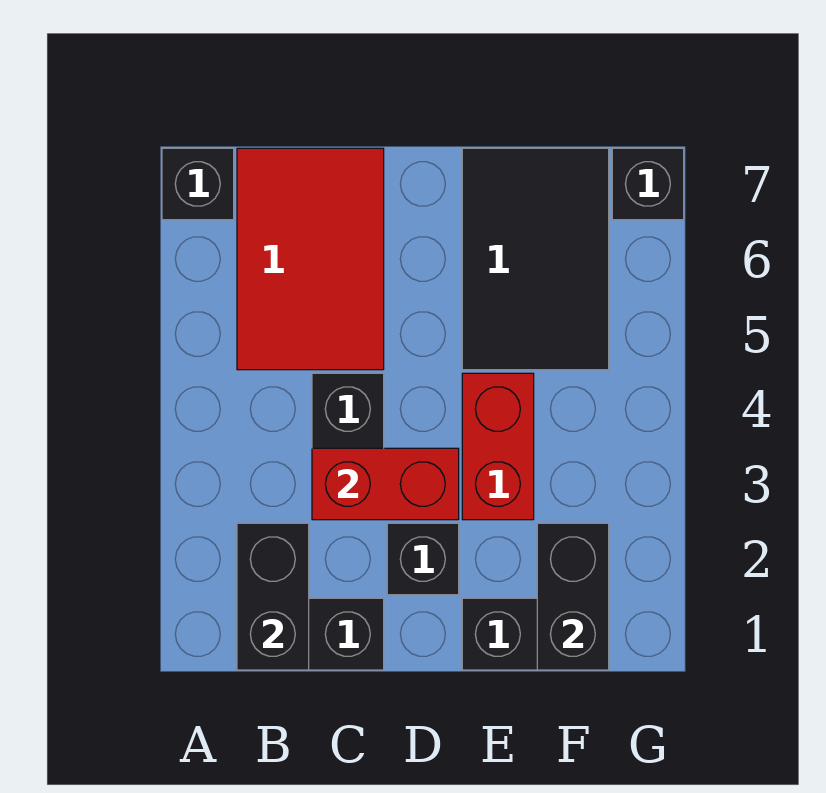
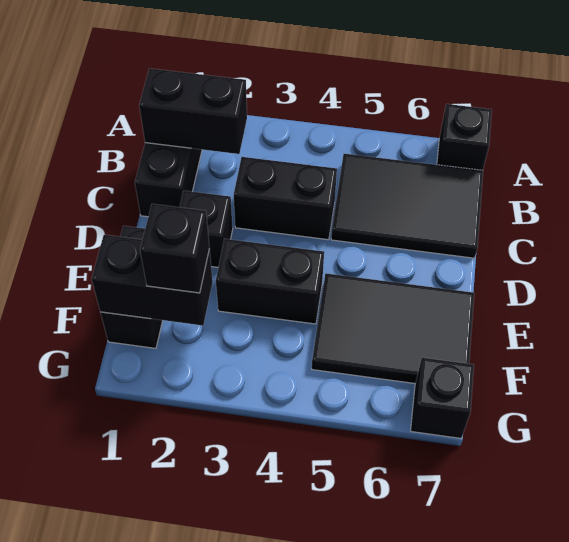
red tile B5:C7 level 1 -> black tile B5:C7 level 1
red brick C3:D3 level 2 -> none
red brick E3:E4 level 1 -> black brick E3:E4 level 1
none -> black brick F2 level 3

